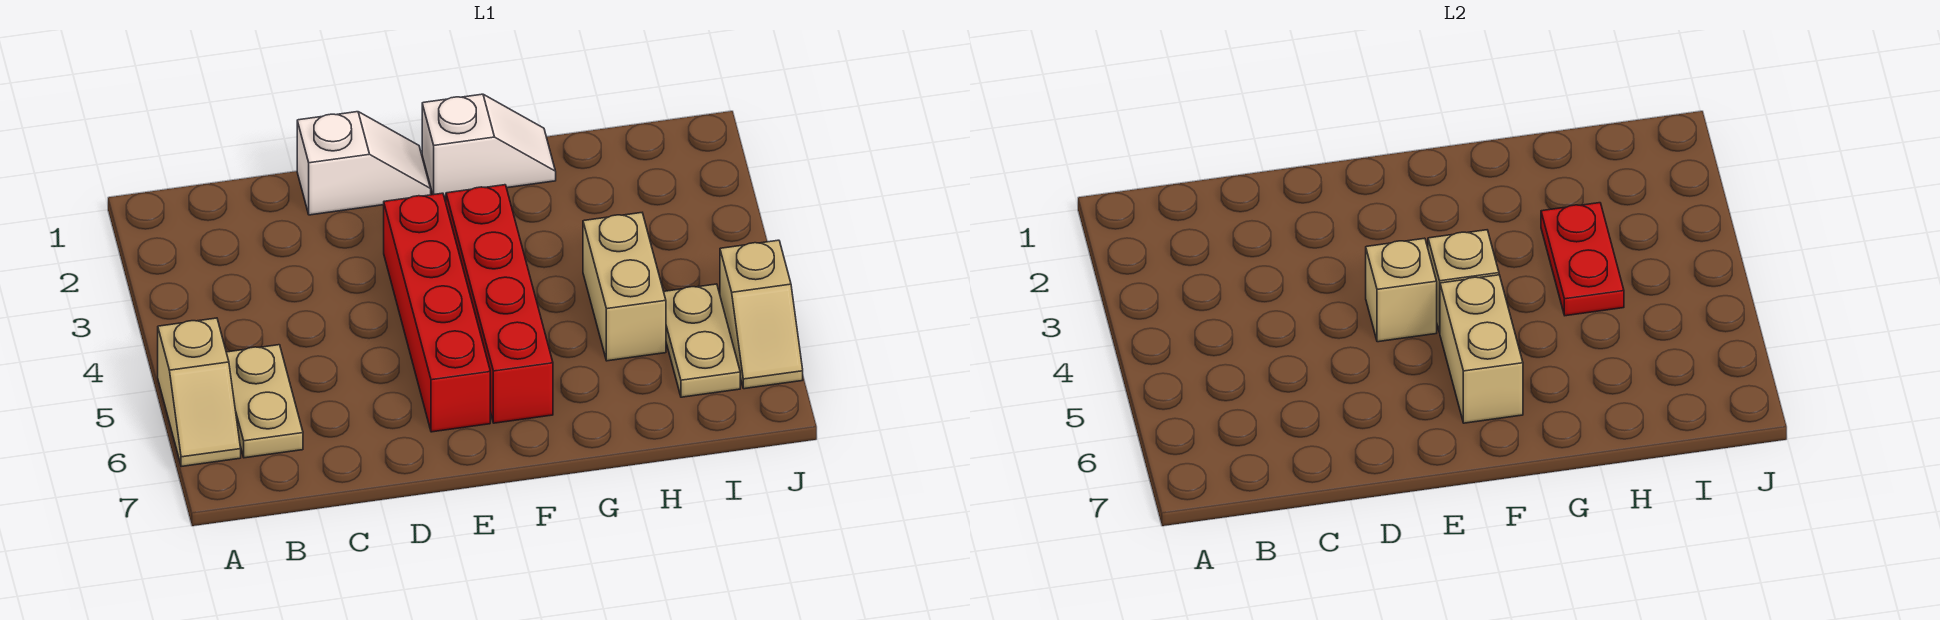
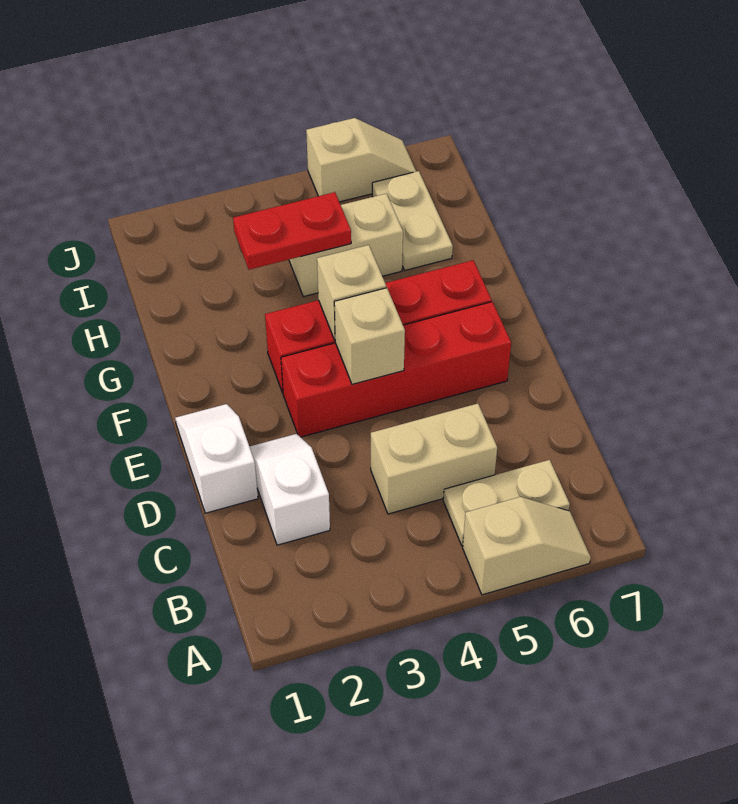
white slope F1:G1 level 1 top F -> white slope C2:D2 level 1 top C
tan brick F5:F6 level 2 -> tan brick C4:C5 level 1
tan plate I5:I6 level 1 -> tan plate H6:I6 level 1

